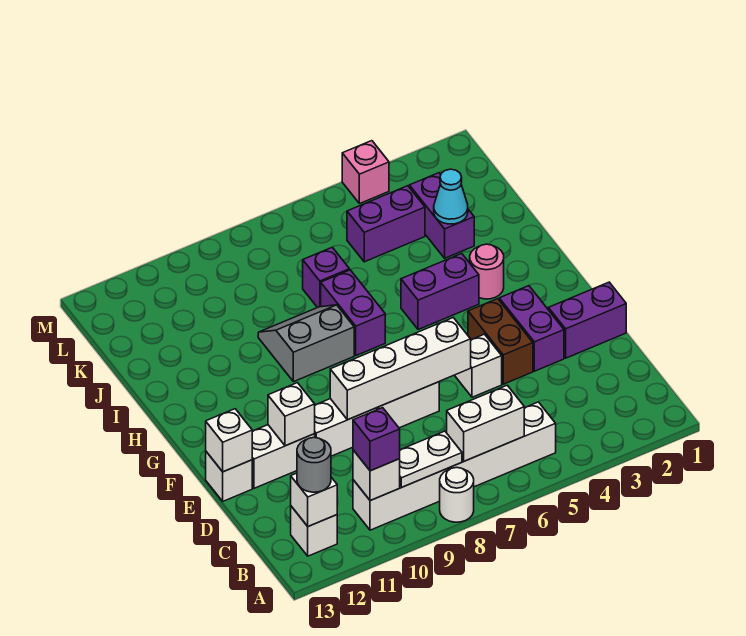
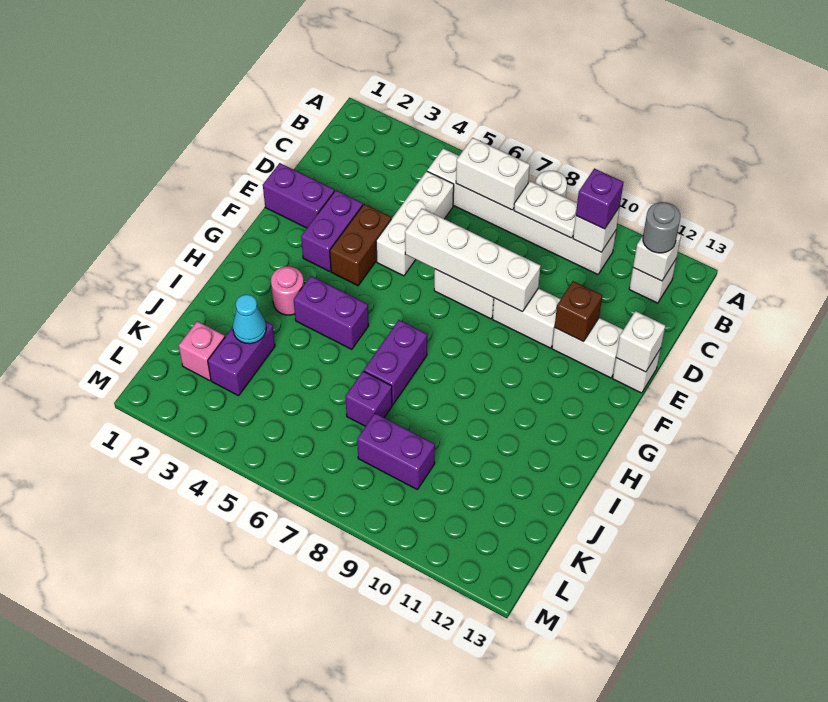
white brick E5 level 1 -> white brick C5:E5 level 1
white brick E11 level 2 -> brown brick E11 level 2
grey slope H8:I9 level 1 top H -> none
purple brick K4:K5 level 1 -> purple brick K8:K9 level 1
pink brick M4 level 1 -> pink brick K2 level 1

